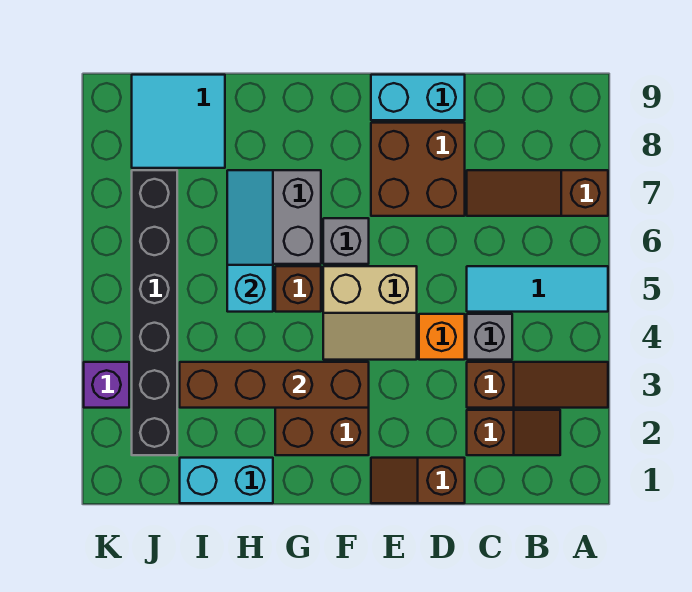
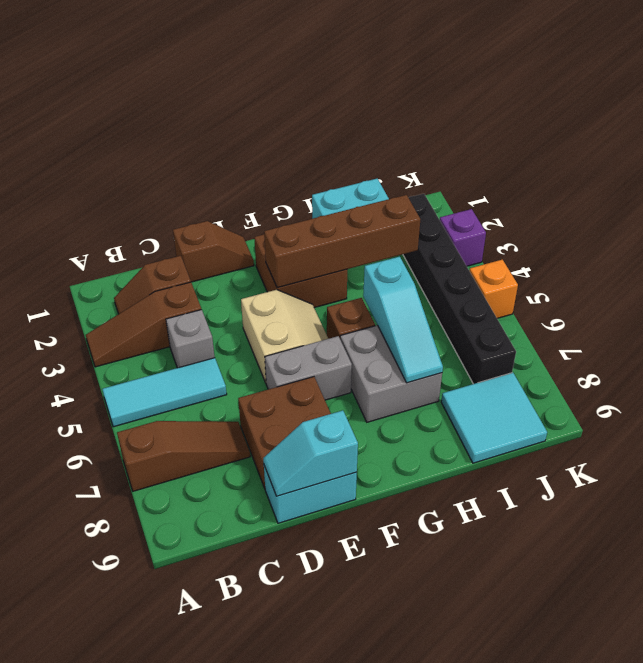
orange brick D4 level 1 -> orange brick K5 level 1
none -> cyan slope D9:E9 level 2 top E
tan slope E4:F5 level 1 top 5 -> tan slope E4:F5 level 1 top E
grey brick F6 level 1 -> grey brick E6:F6 level 1

